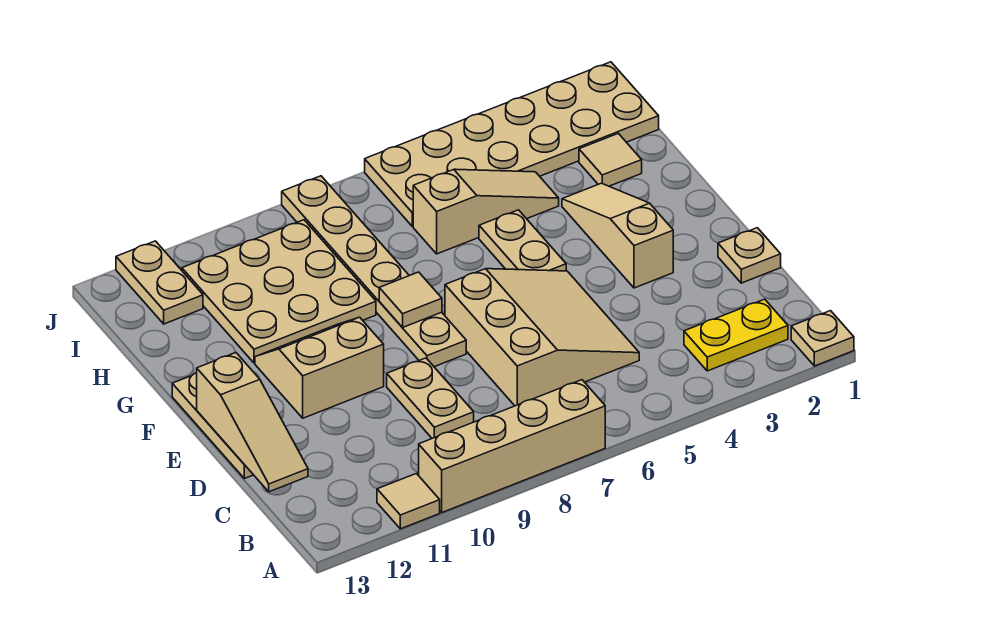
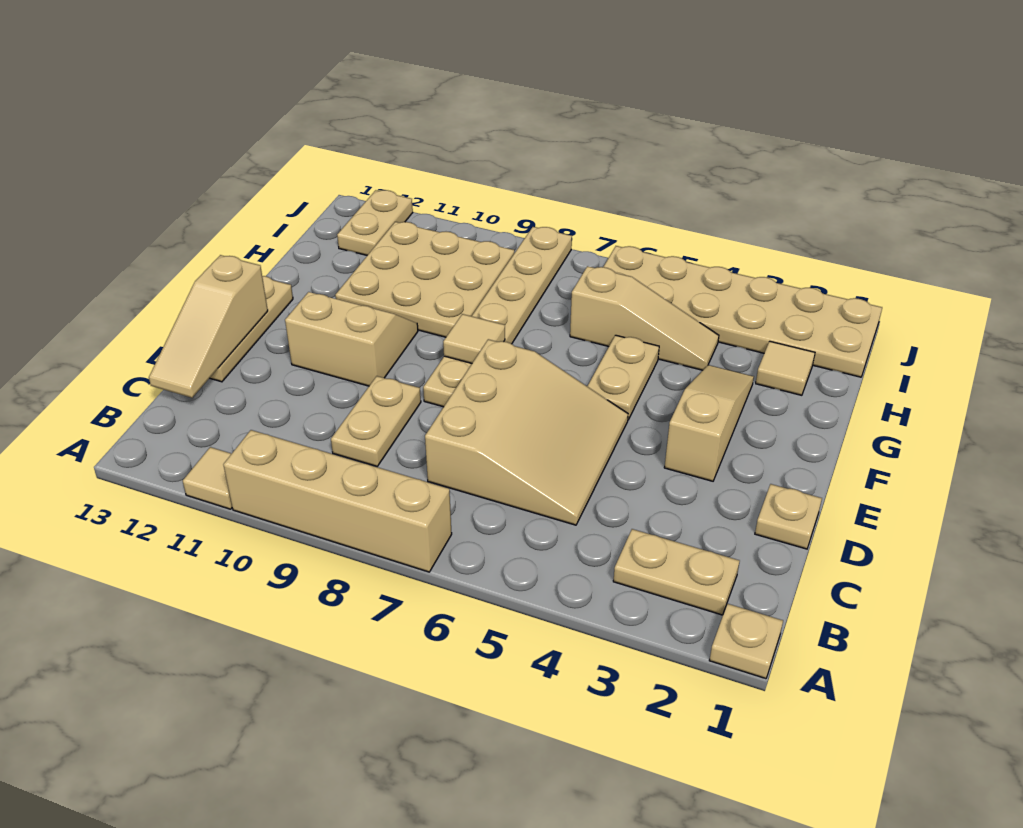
yellow plate B2:B3 level 1 -> tan plate B2:B3 level 1

